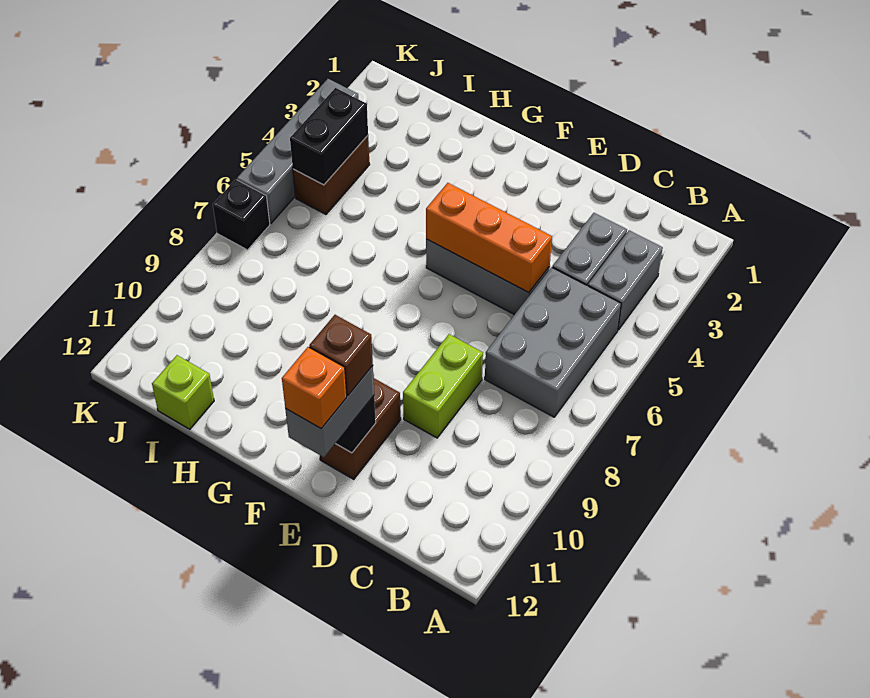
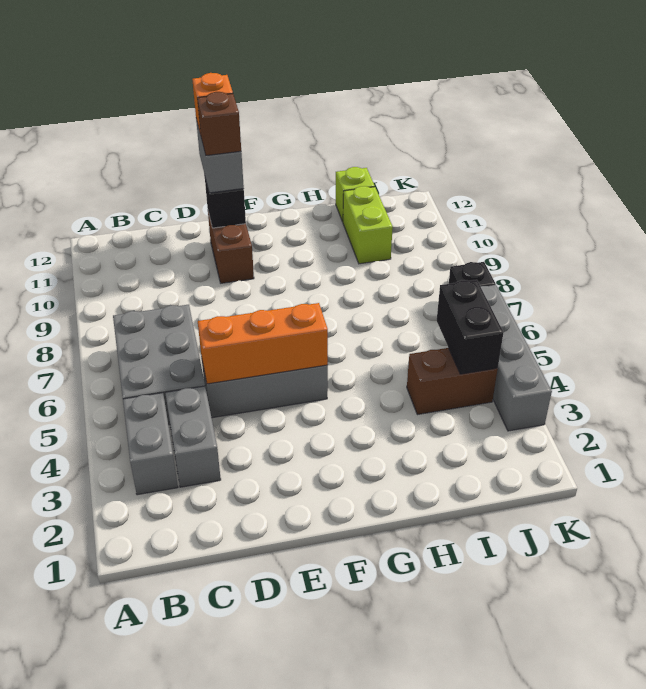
lime brick D8:D9 level 1 -> lime brick I10:I11 level 1
brown brick J4:J5 level 1 -> brown brick I4:J4 level 1

